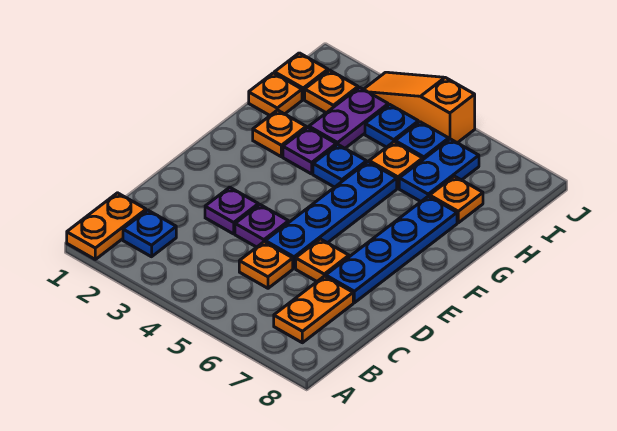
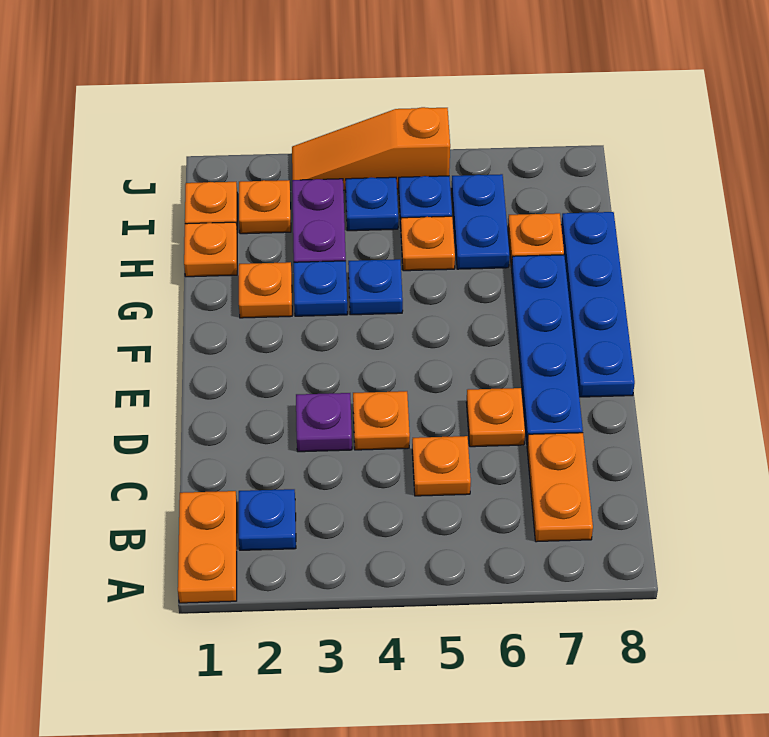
purple plate D4 level 1 -> orange plate D4 level 1
blue plate D5:G5 level 1 -> blue plate E8:H8 level 1
purple plate G3 level 1 -> blue plate G3 level 1

